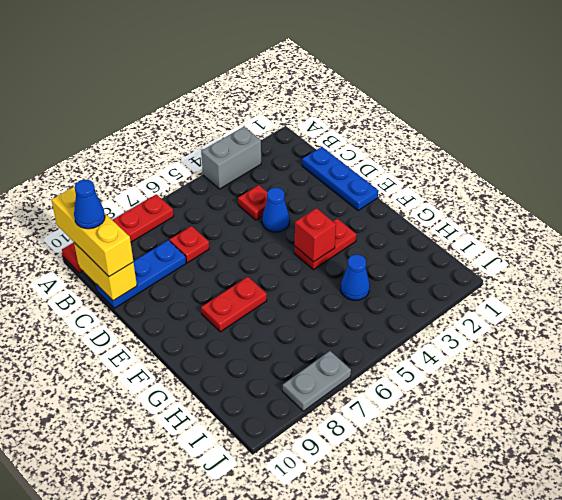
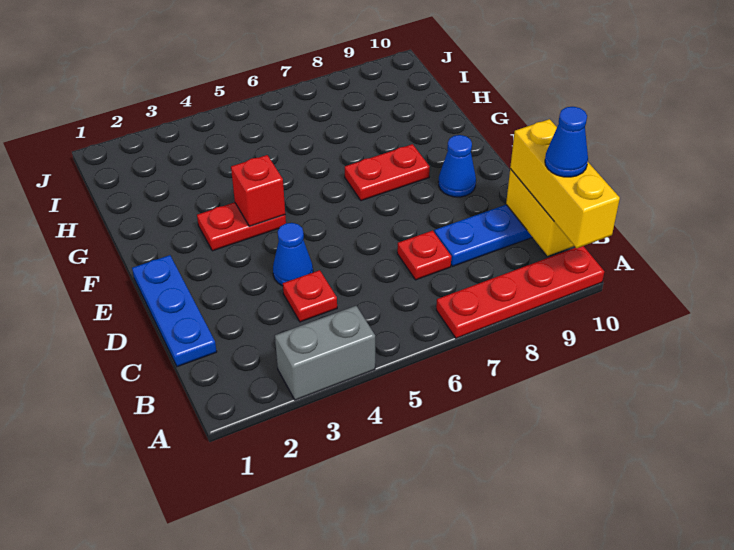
blue cone H4 level 1 -> blue cone E9 level 1
grey plate J7:J8 level 1 -> none

